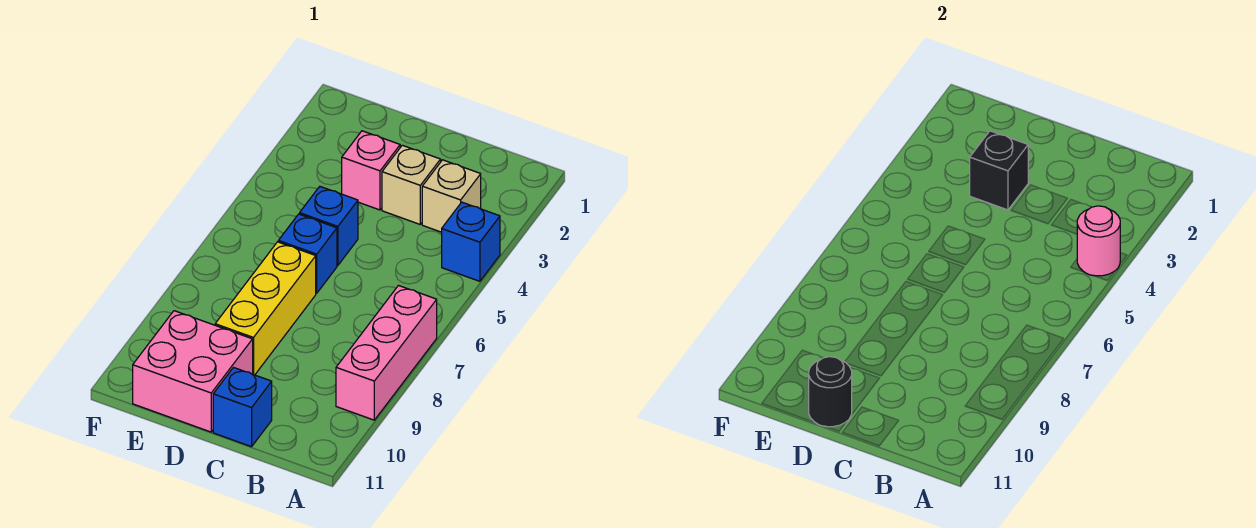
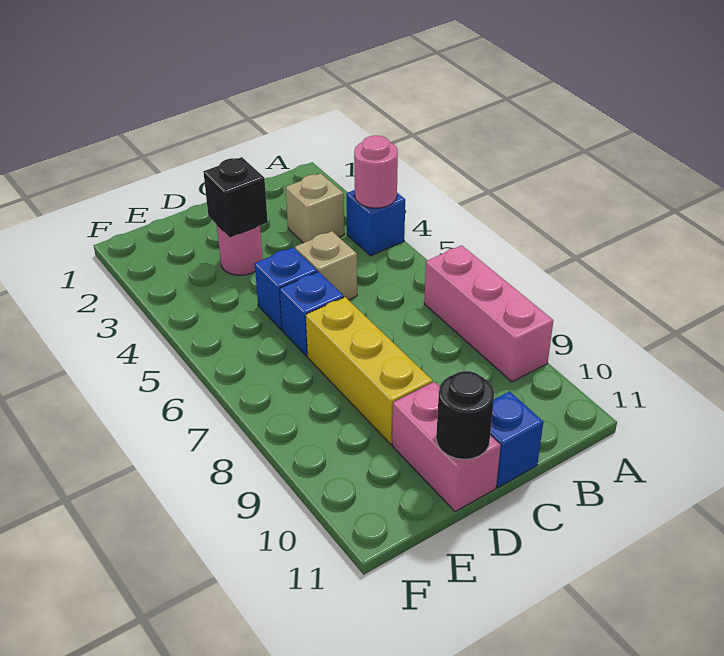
tan brick C3 level 1 -> tan brick C5 level 1
pink brick D3 level 1 -> pink round brick D3 level 1
pink brick D10:E11 level 1 -> pink brick D10:D11 level 1

